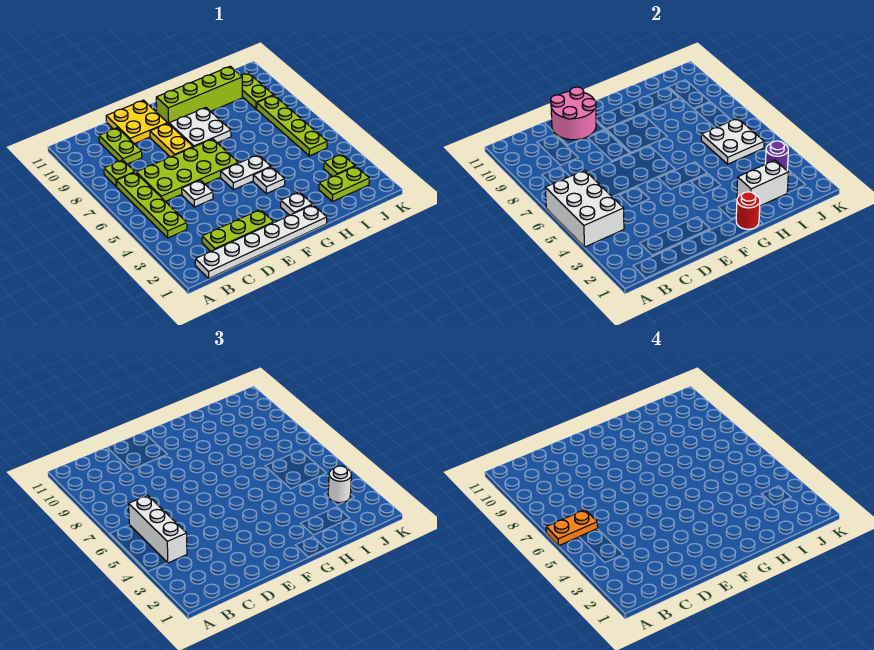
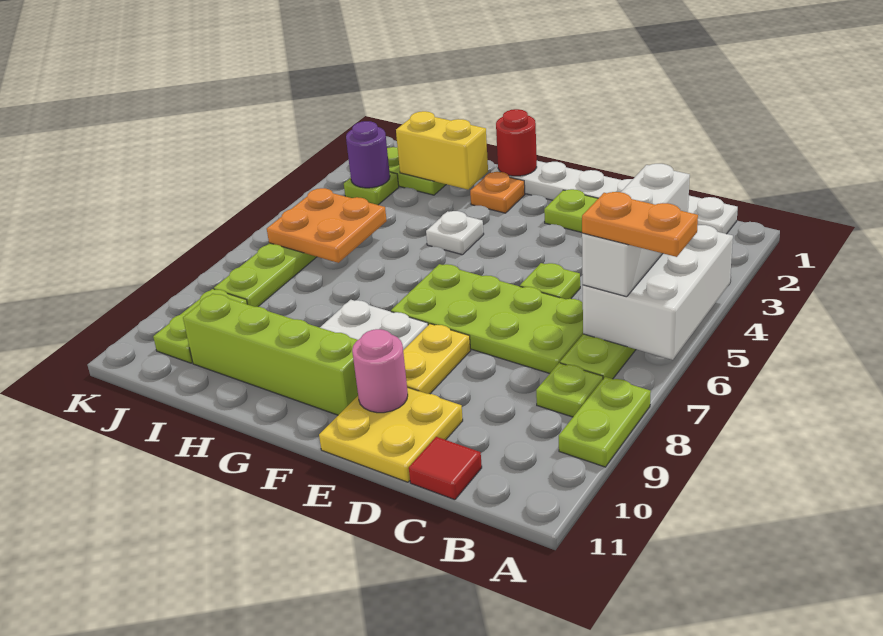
lime plate C9:C10 level 1 -> lime plate A8:A9 level 1
none -> red tile C11 level 1
white plate D5 level 1 -> lime plate D5 level 1
pink round brick D10:E11 level 2 -> pink round brick E10 level 2
white plate F5:G5 level 1 -> none
white plate G2 level 1 -> orange plate G2 level 1
white brick H2:I2 level 2 -> yellow brick H2:I2 level 2
white plate I5:J6 level 2 -> orange plate I5:J6 level 2
white round brick J3 level 3 -> none

